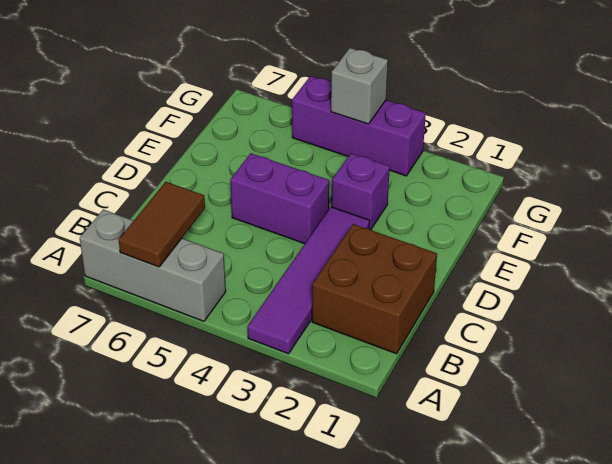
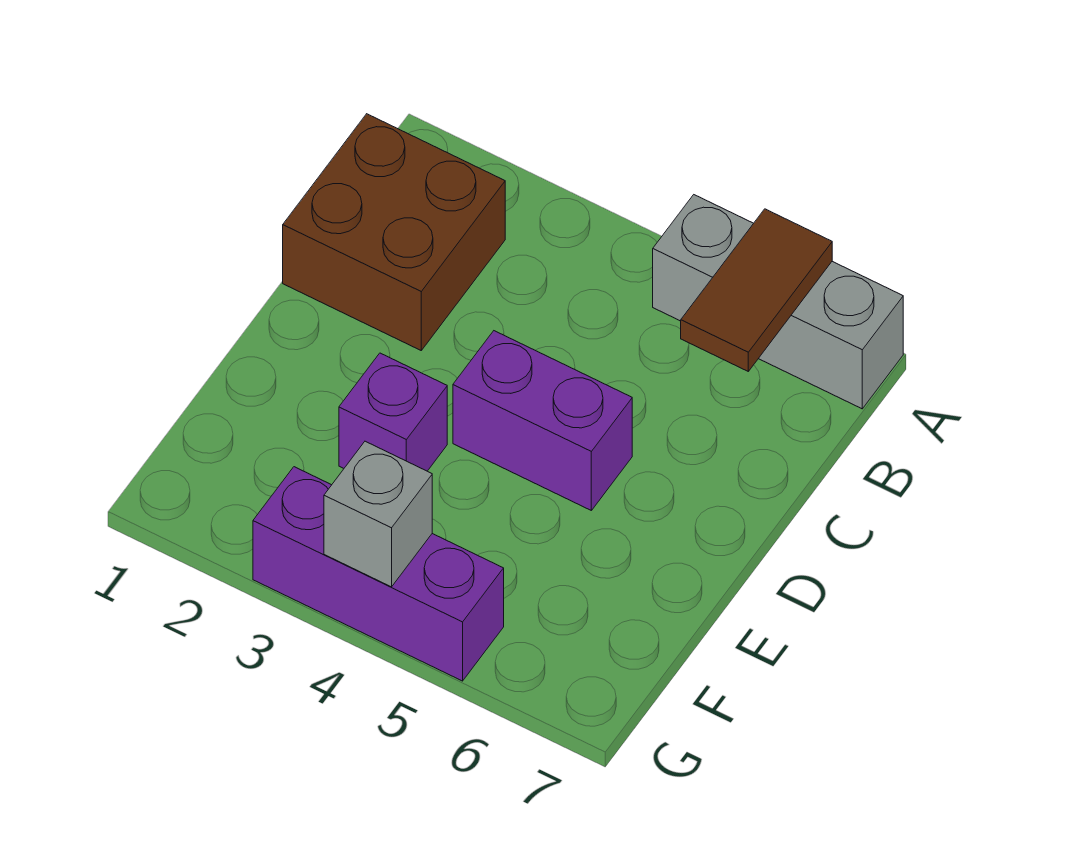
purple tile A3:D3 level 1 -> none

